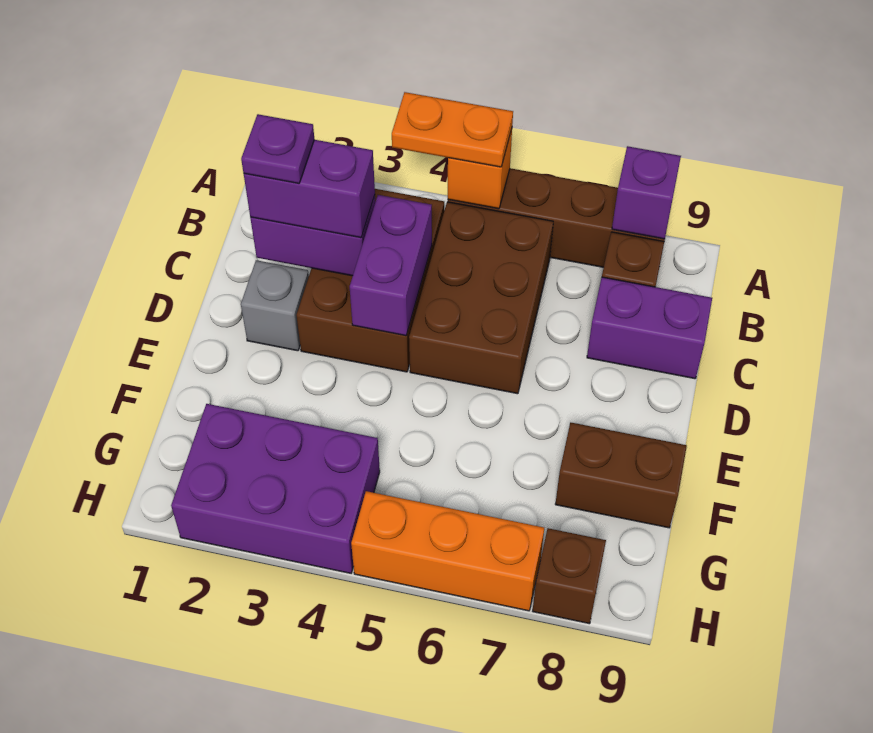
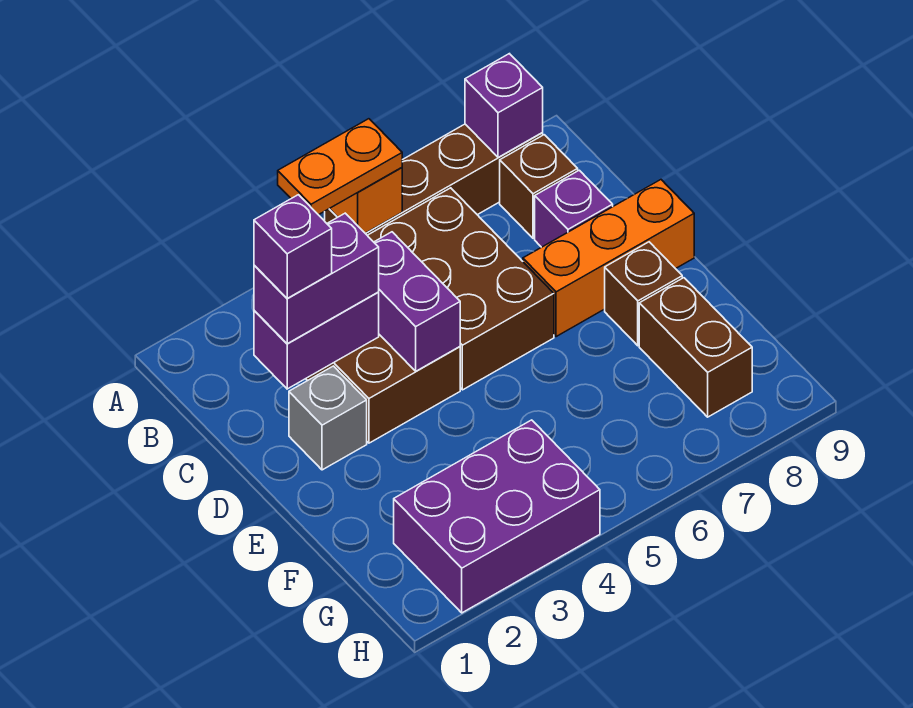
purple plate C2 level 4 -> purple brick C2 level 4
purple brick C8:C9 level 1 -> purple brick C8 level 1
brown brick F8:F9 level 1 -> brown brick F8:G8 level 1
orange brick H5:H7 level 1 -> orange brick D7:D9 level 1
brown brick H8 level 1 -> brown brick E8 level 1

